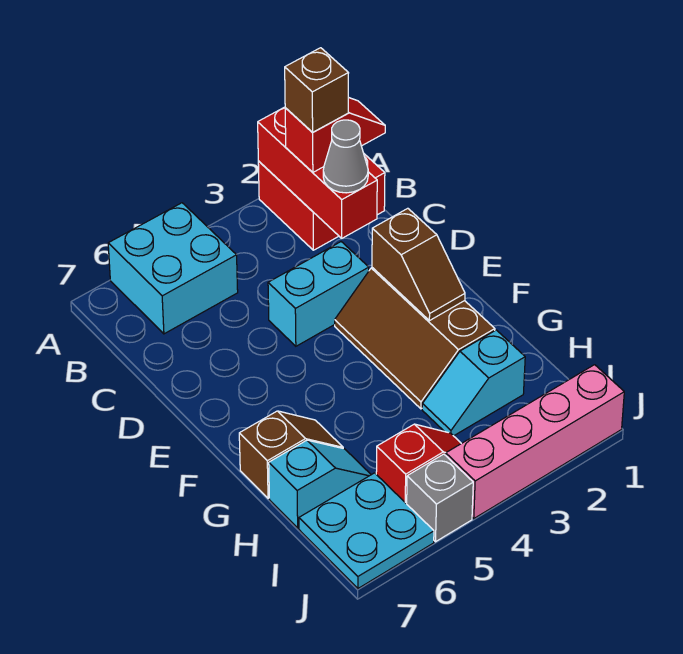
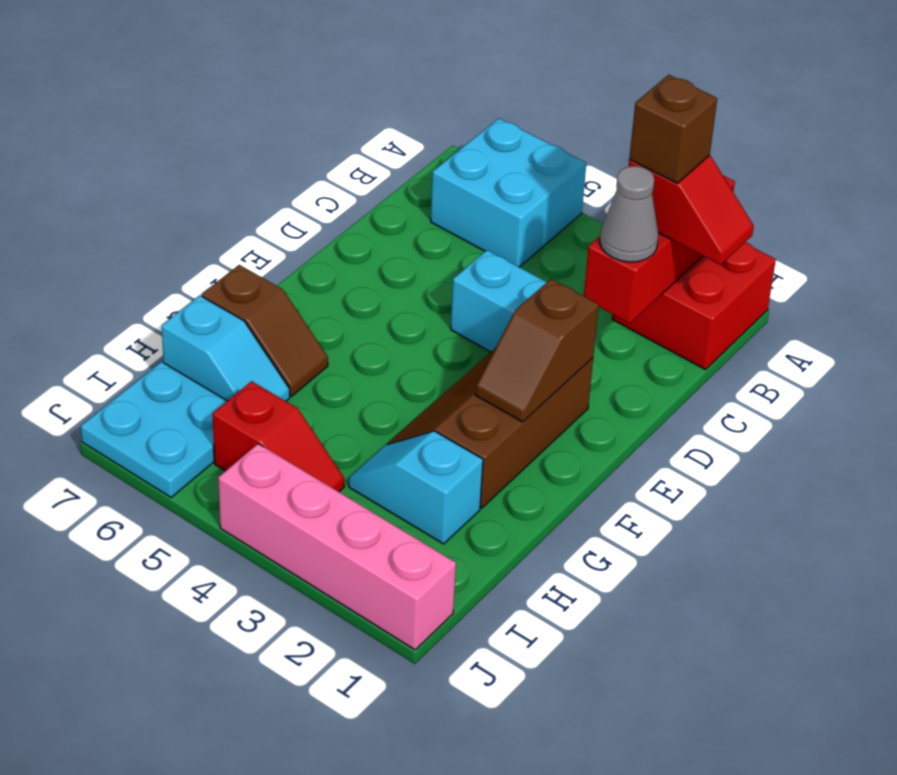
grey brick J5 level 1 -> none

